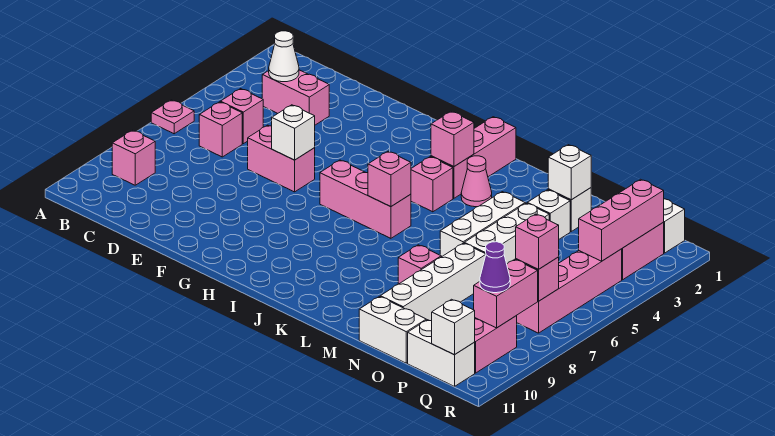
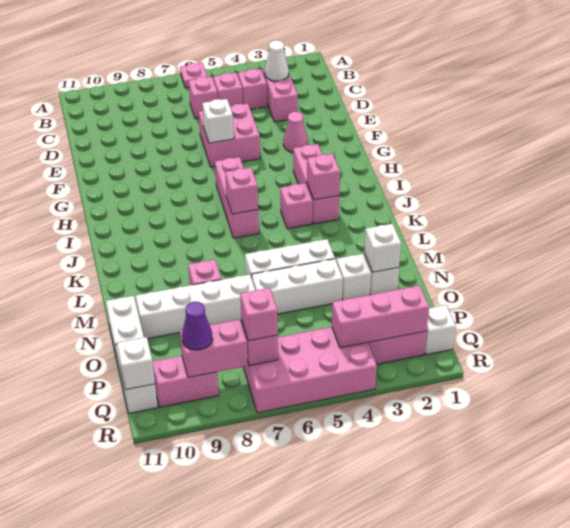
pink brick B9 level 1 -> pink brick C4 level 1
pink brick E6:F6 level 1 -> pink brick E5:F6 level 1
pink brick J1:J3 level 1 -> pink brick H3:J3 level 1
pink cone K3 level 1 -> pink cone F3 level 1
pink brick Q4:Q7 level 1 -> pink brick Q4:R7 level 1

